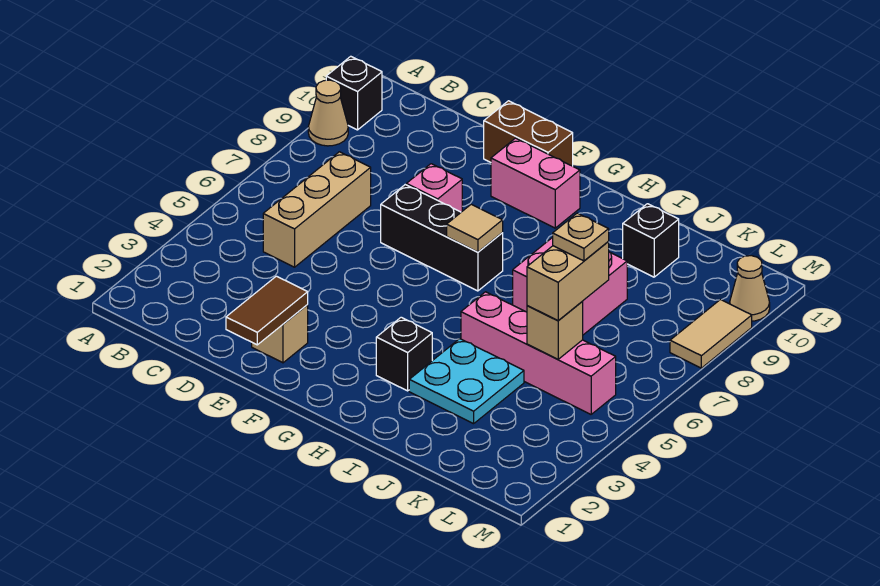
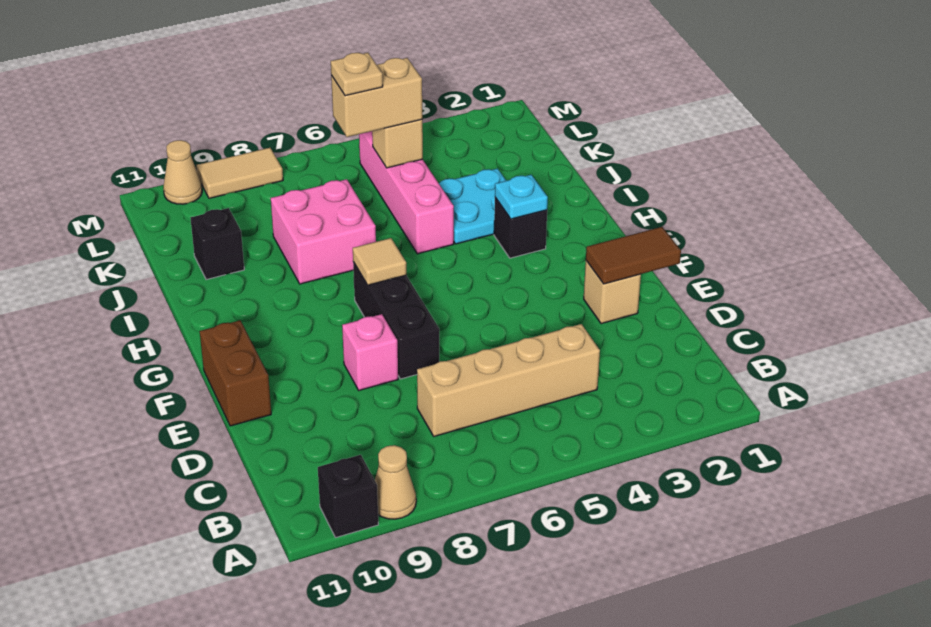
tan brick C5:C7 level 1 -> tan brick C4:C7 level 1
pink brick F10:G10 level 1 -> none
none -> cyan plate H3 level 2

